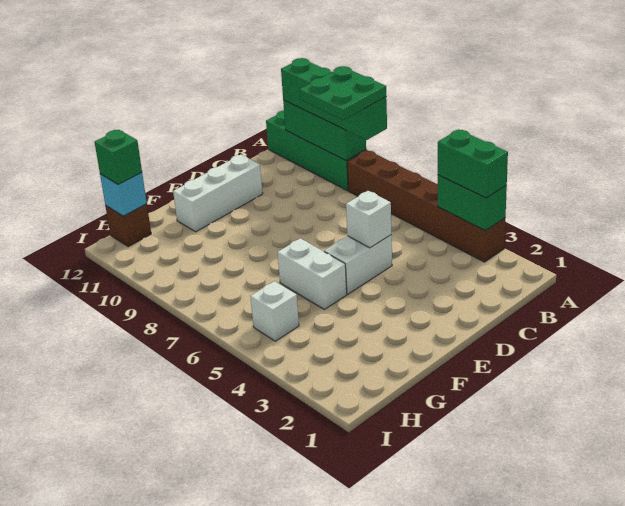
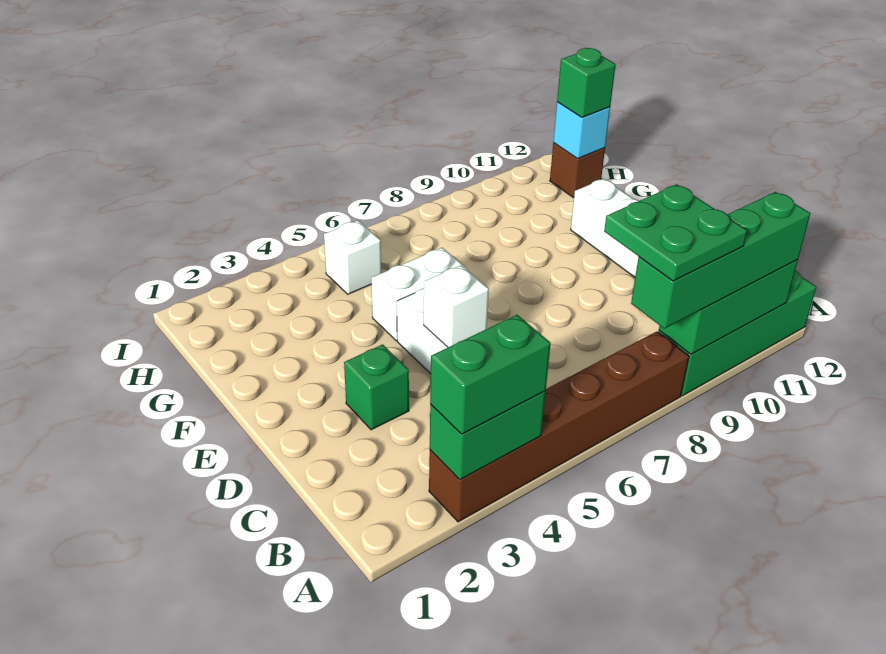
none -> green brick D3 level 1

